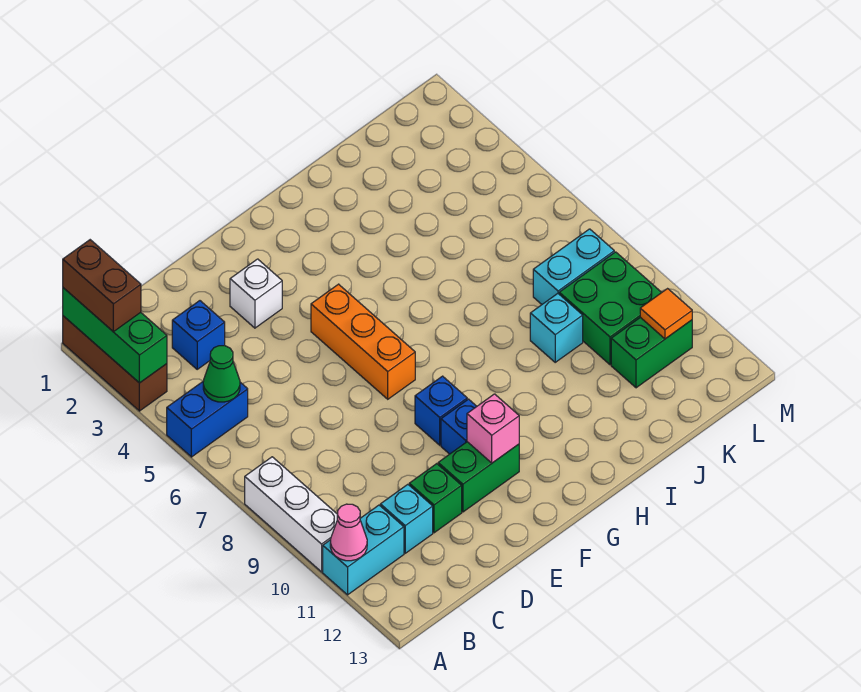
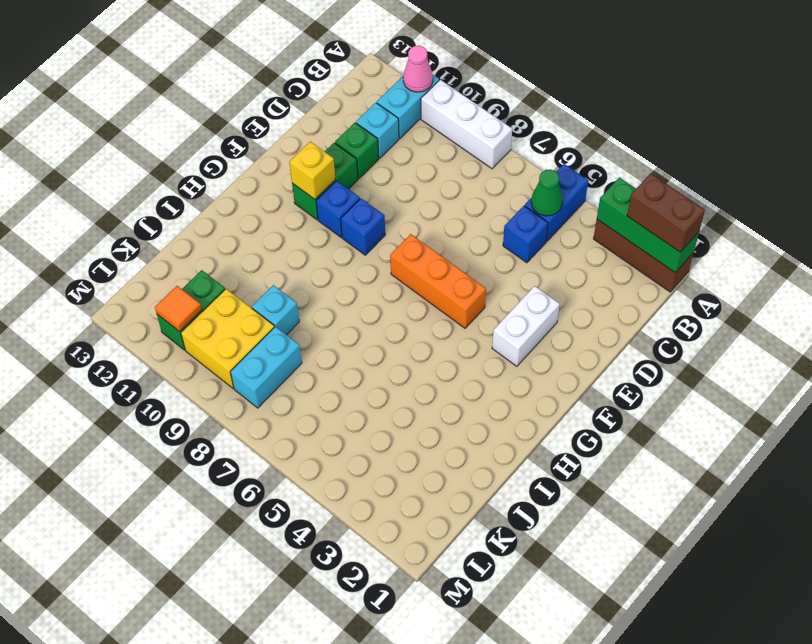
blue brick C3 level 1 -> blue brick C5 level 1
white brick E3 level 1 -> white brick E3:F3 level 1
pink brick F11 level 2 -> yellow brick F11 level 2
green brick K9:L10 level 1 -> yellow brick K9:L10 level 1

